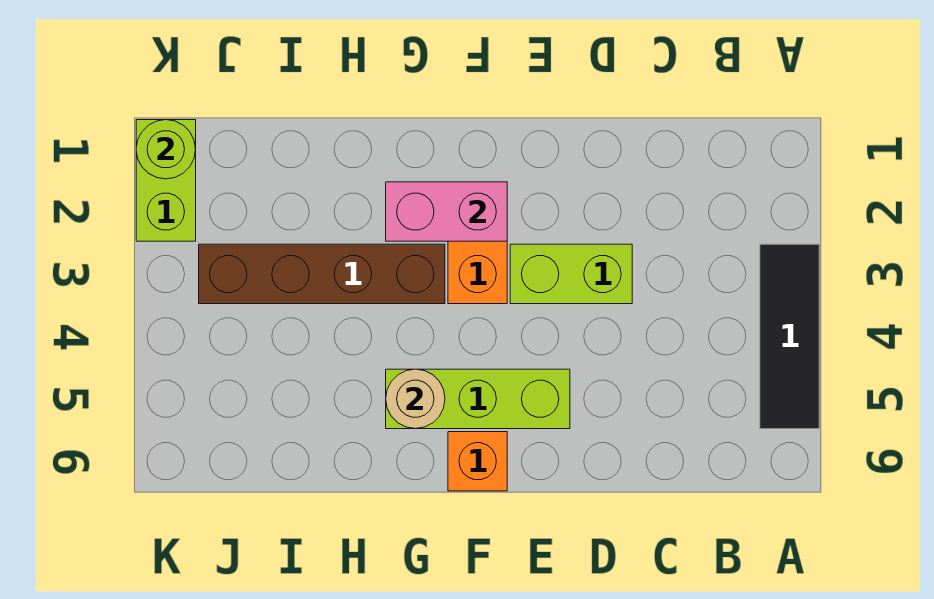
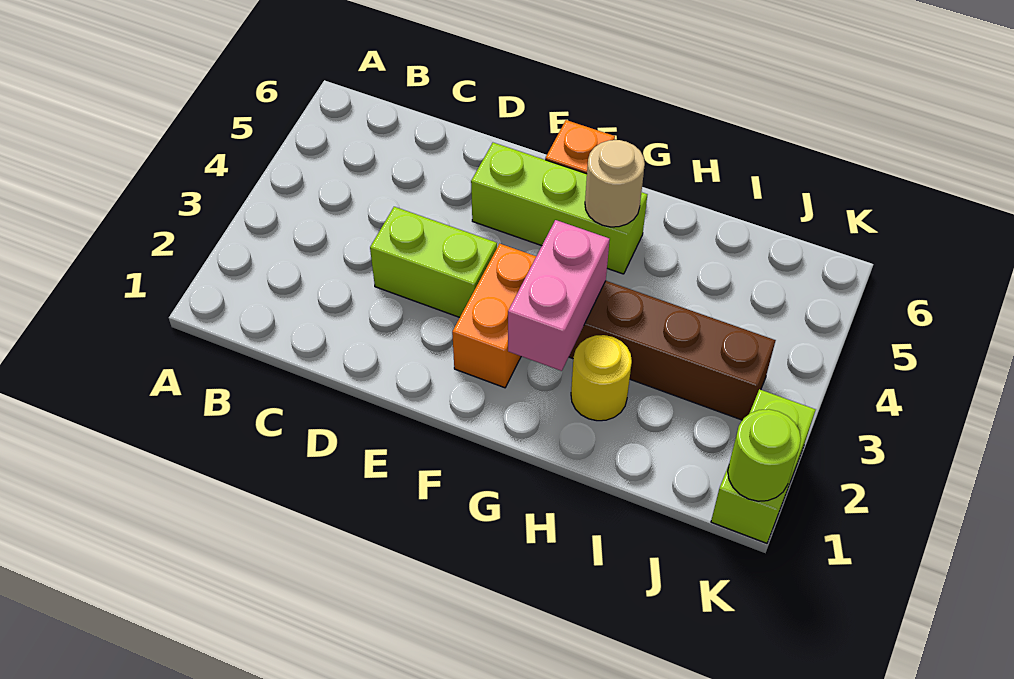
black tile A3:A5 level 1 -> none
pink brick F2:G2 level 2 -> pink brick G2:G3 level 2
none -> yellow round brick H2 level 1

